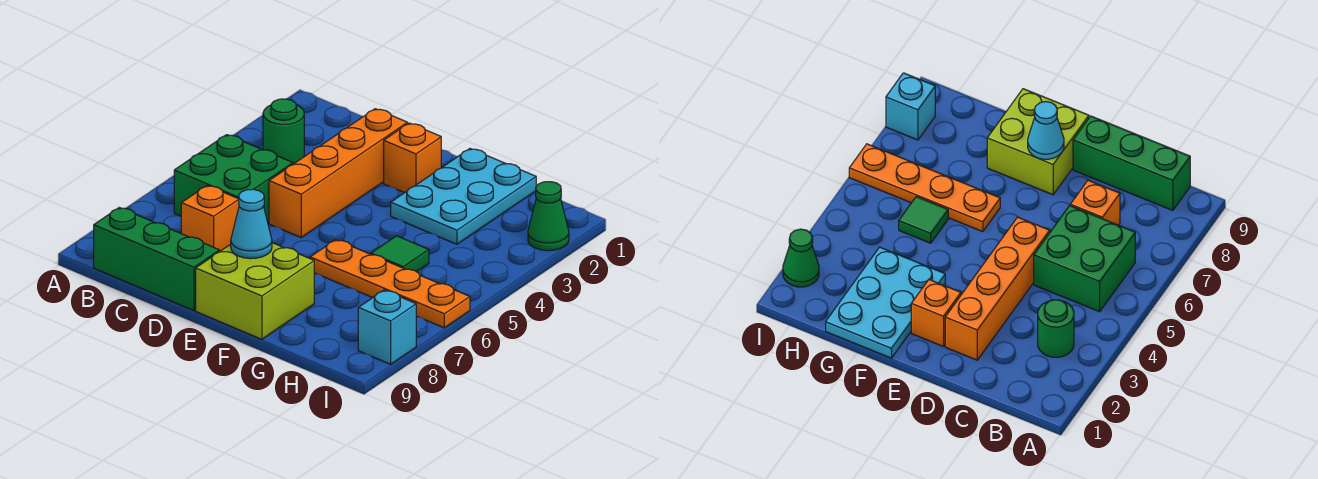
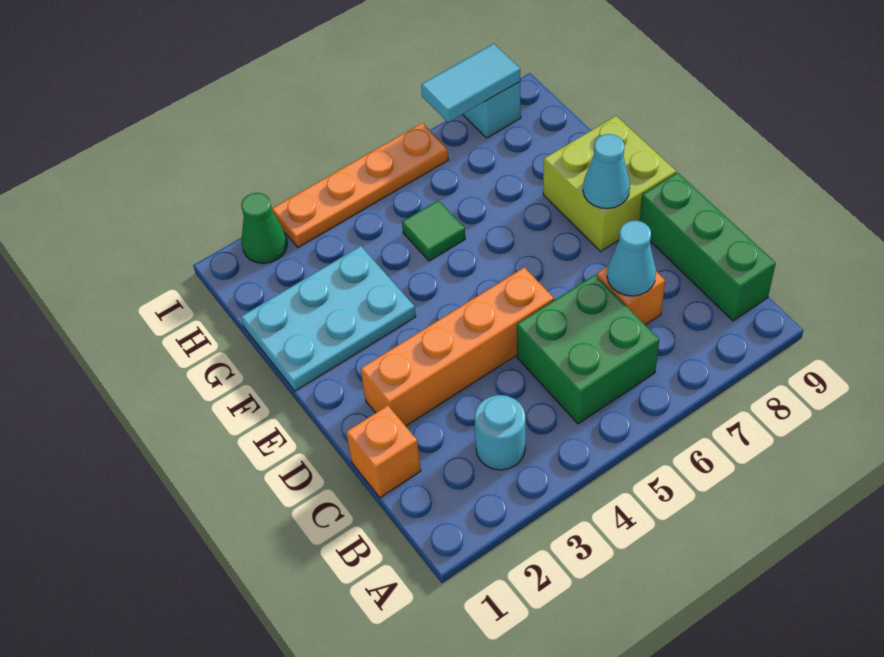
green round brick B3 level 1 -> cyan round brick B3 level 1
none -> cyan cone C7 level 2
orange brick E2 level 1 -> orange brick C1 level 1
orange plate F6:I6 level 1 -> orange plate I3:I6 level 1
none -> cyan tile I7:I8 level 2

